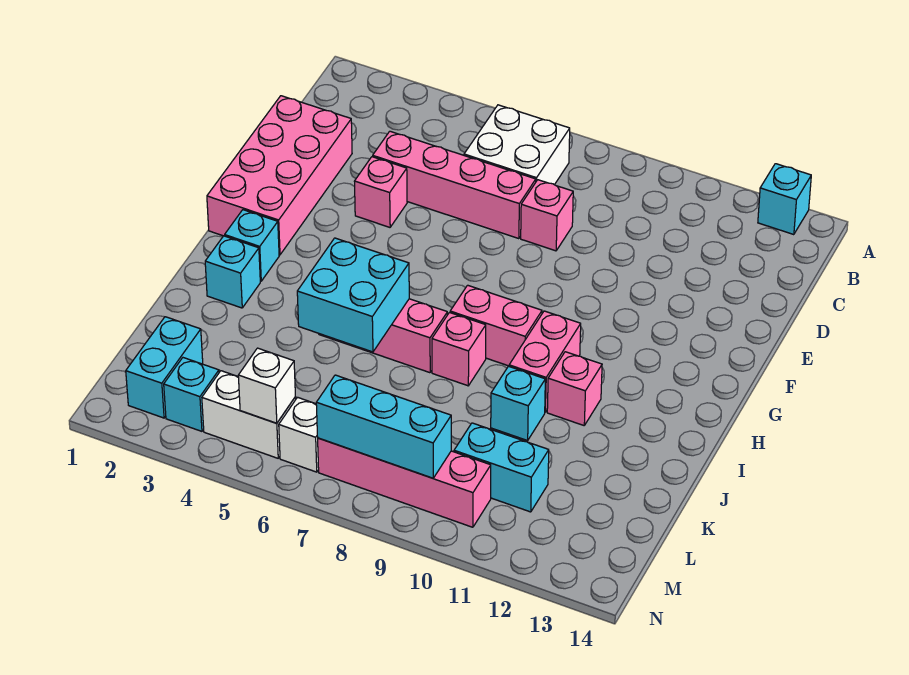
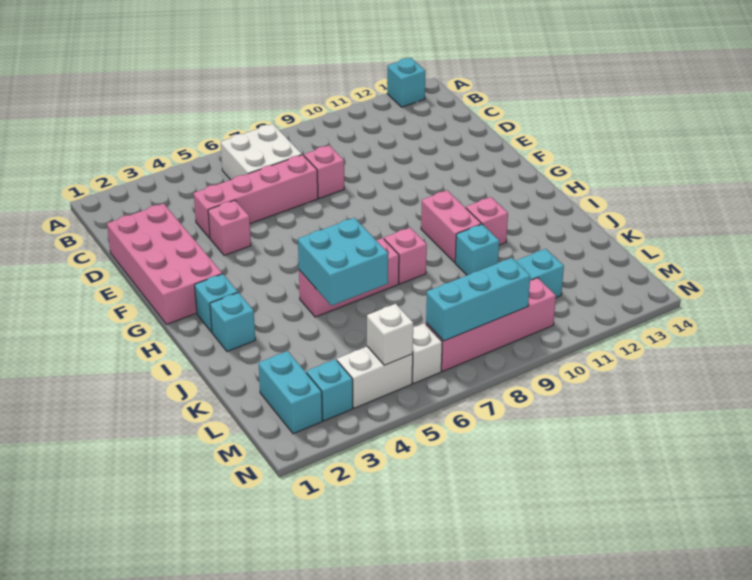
pink brick H8:H9 level 1 -> none

